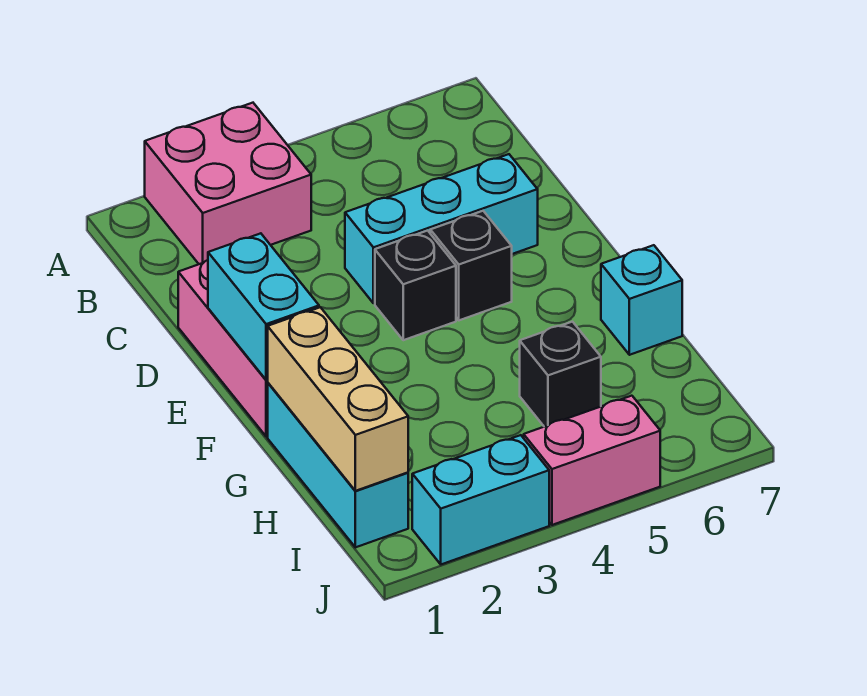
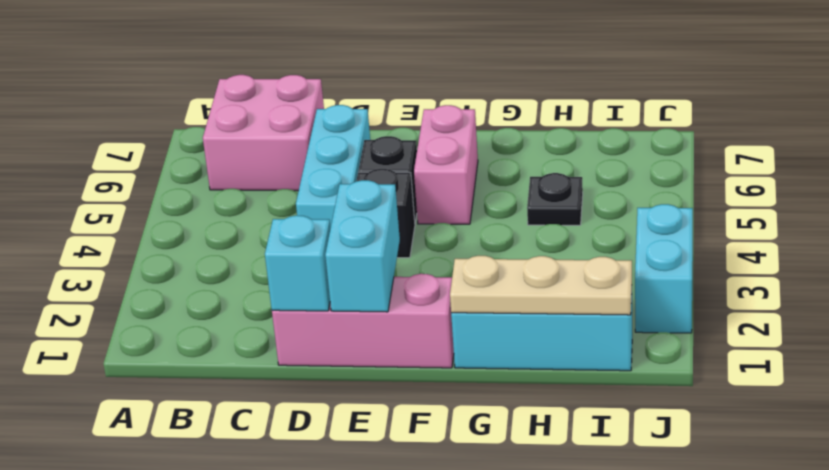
pink brick A2:B3 level 1 -> pink brick B6:C7 level 1
cyan brick E1:F1 level 2 -> cyan brick E1:E2 level 2
tan brick G1:I1 level 2 -> tan plate G1:I1 level 2
cyan brick G7 level 1 -> cyan brick D1 level 2
black brick H5 level 1 -> black plate H5 level 1
pink brick J4:J5 level 1 -> pink brick F5:F6 level 1

